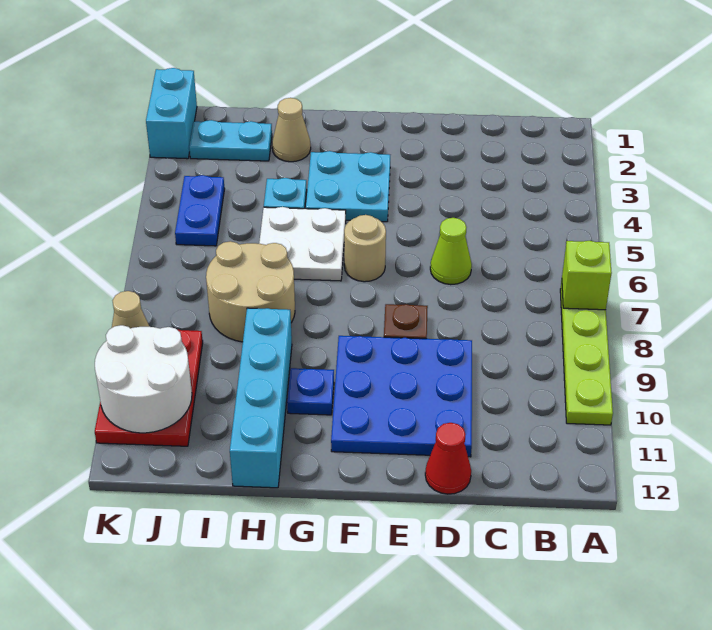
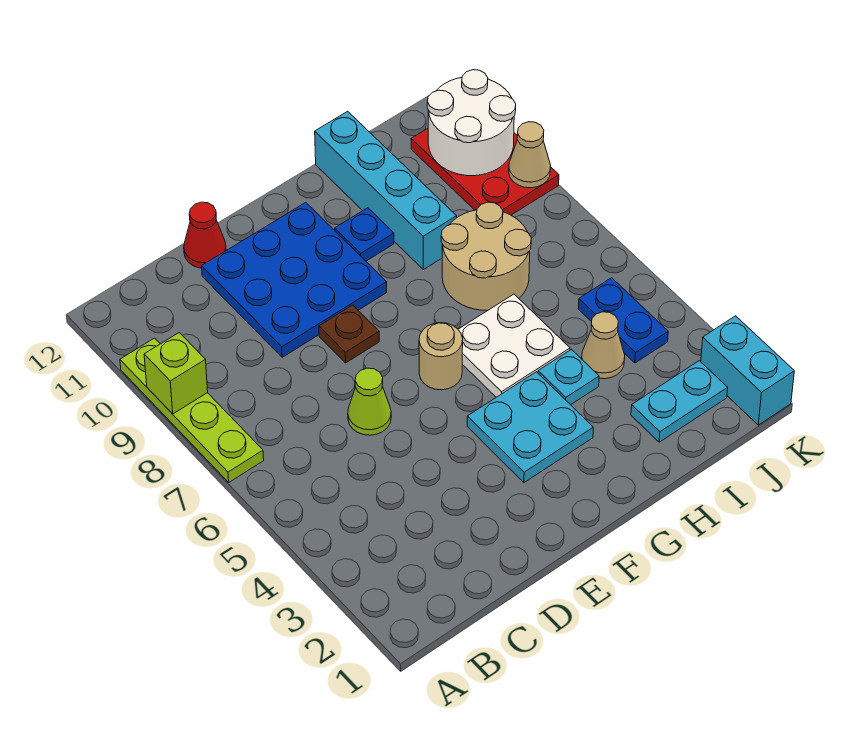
lime brick A7 level 2 -> lime brick A9 level 2
tan cone H2 level 1 -> tan cone I4 level 1

